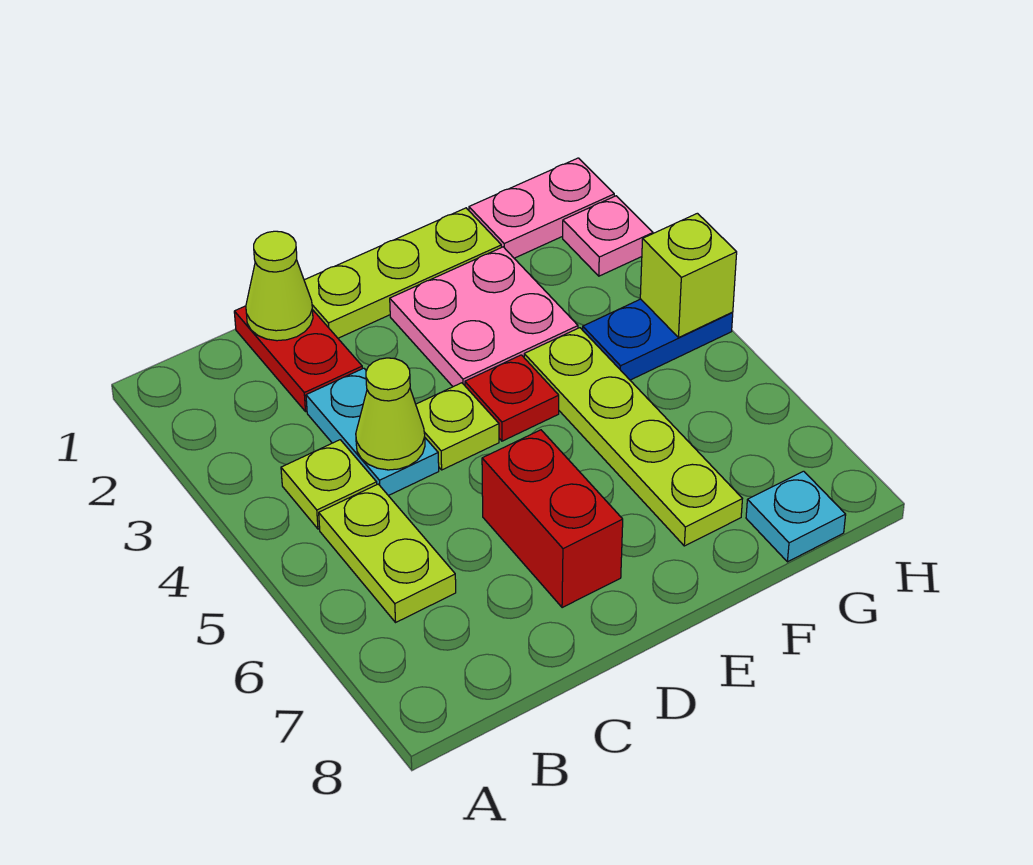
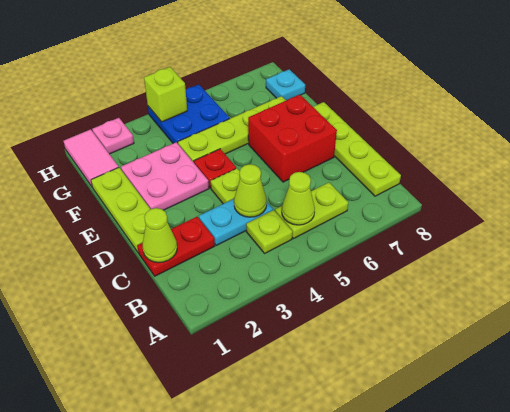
none -> lime cone B5 level 2
none -> lime plate B8:E8 level 1
red brick D6:D7 level 1 -> red brick D6:E7 level 1
pink plate G1:H1 level 1 -> pink tile G1:H1 level 1
blue plate G4:H4 level 1 -> blue plate G4:H5 level 1

